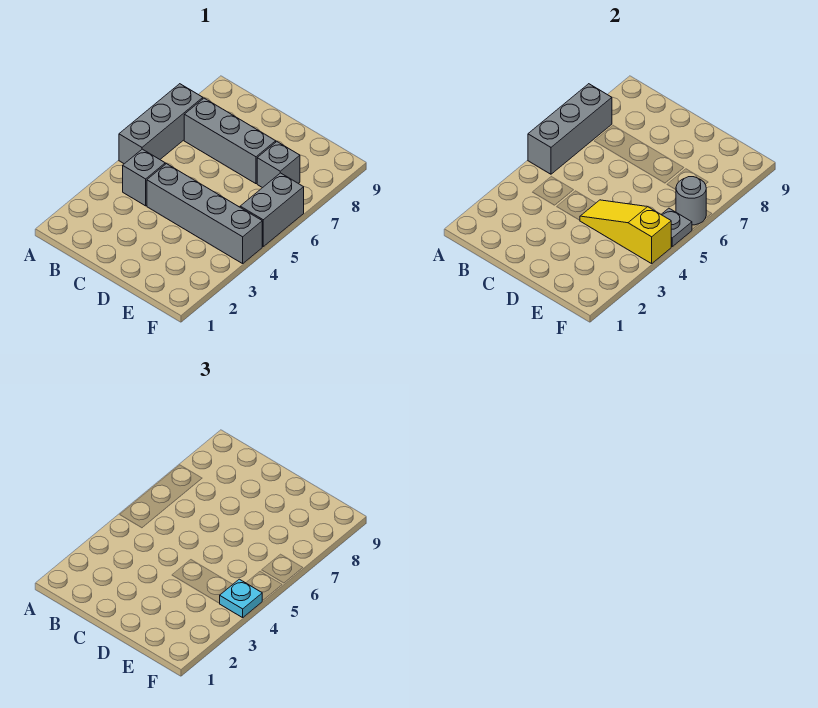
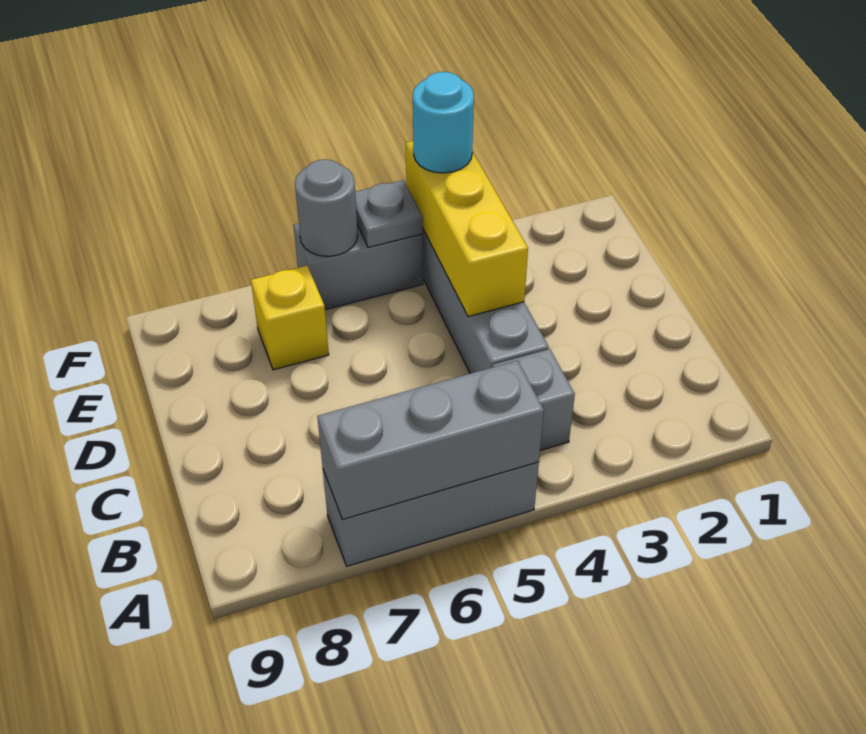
grey brick B7:D7 level 1 -> none
yellow slope D4:F4 level 2 top F -> yellow brick D4:F4 level 2
grey brick E7 level 1 -> yellow brick E7 level 1
cyan plate F4 level 3 -> cyan round brick F4 level 3

